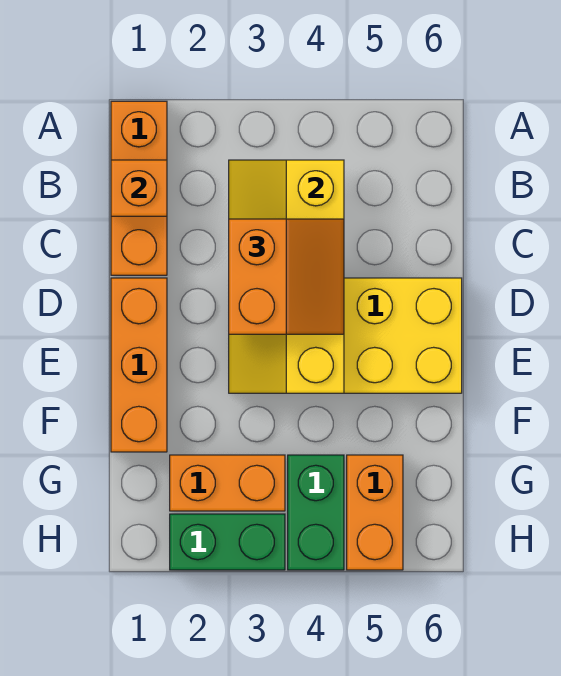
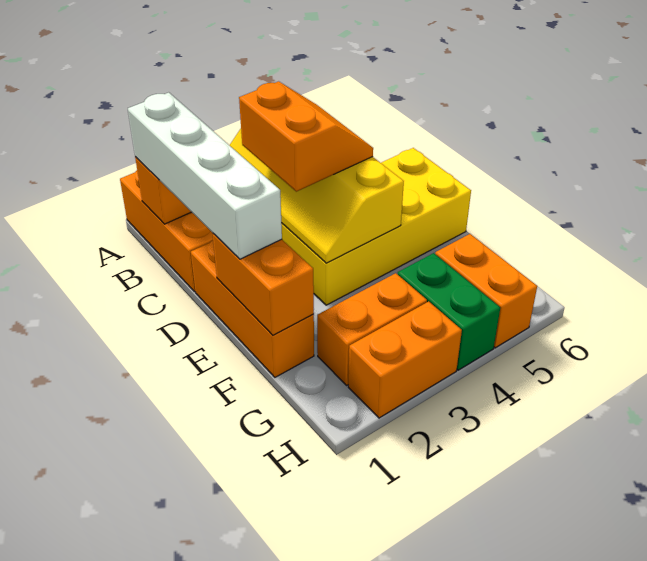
none -> white brick B1:E1 level 3
none -> orange brick E1:F1 level 2
green brick H2:H3 level 1 -> orange brick H2:H3 level 1

